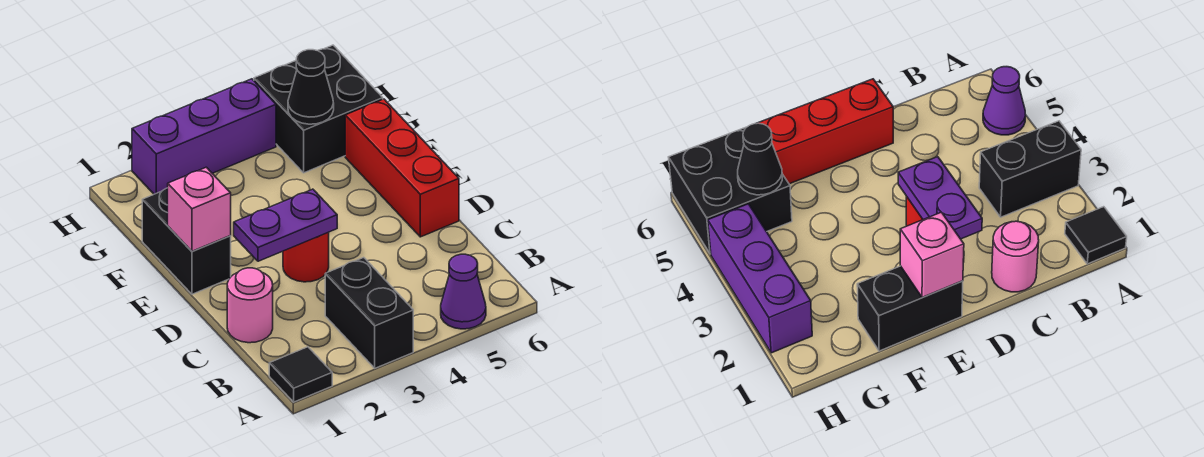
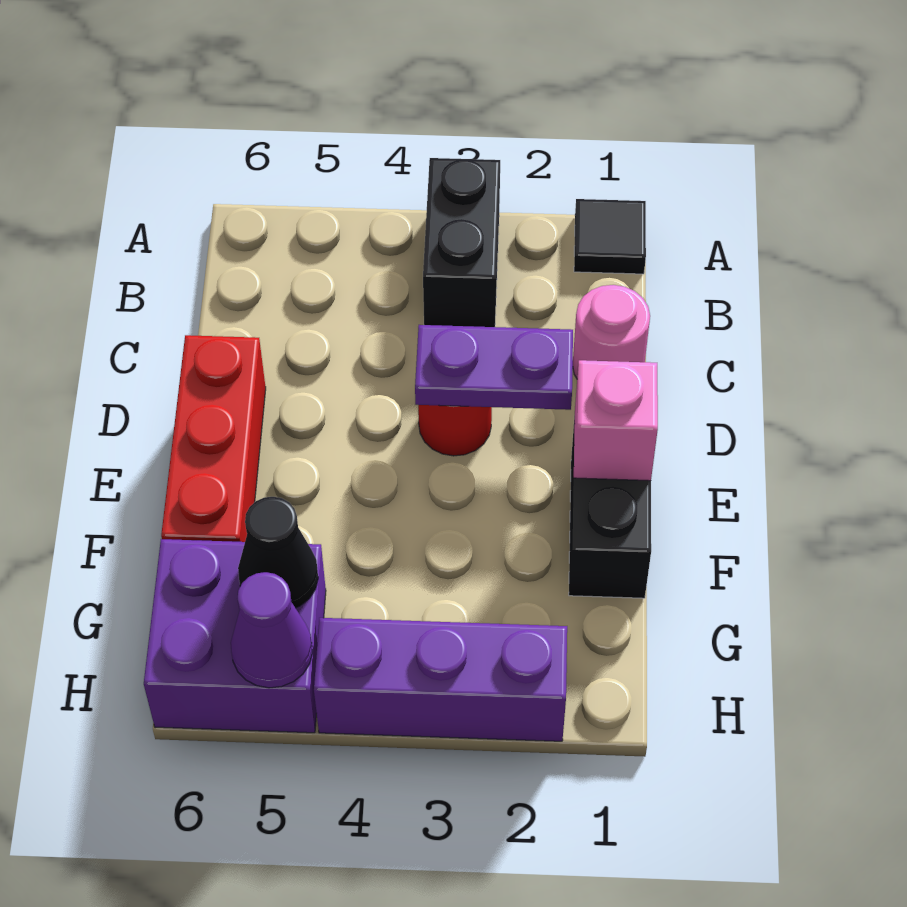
purple cone A5 level 1 -> purple cone H5 level 2
black brick G5:H6 level 1 -> purple brick G5:H6 level 1

